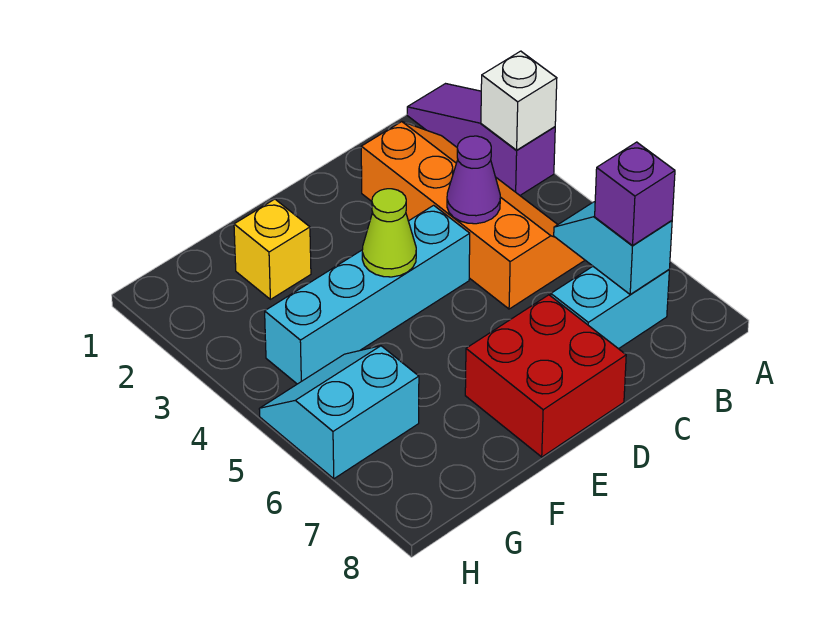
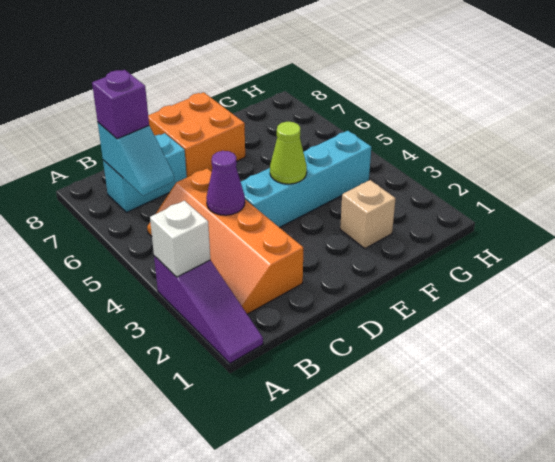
red brick D7:E8 level 1 -> orange brick D7:E8 level 1
yellow brick F2 level 1 -> tan brick F2 level 1
cyan slope G5:H6 level 1 top 6 -> none

